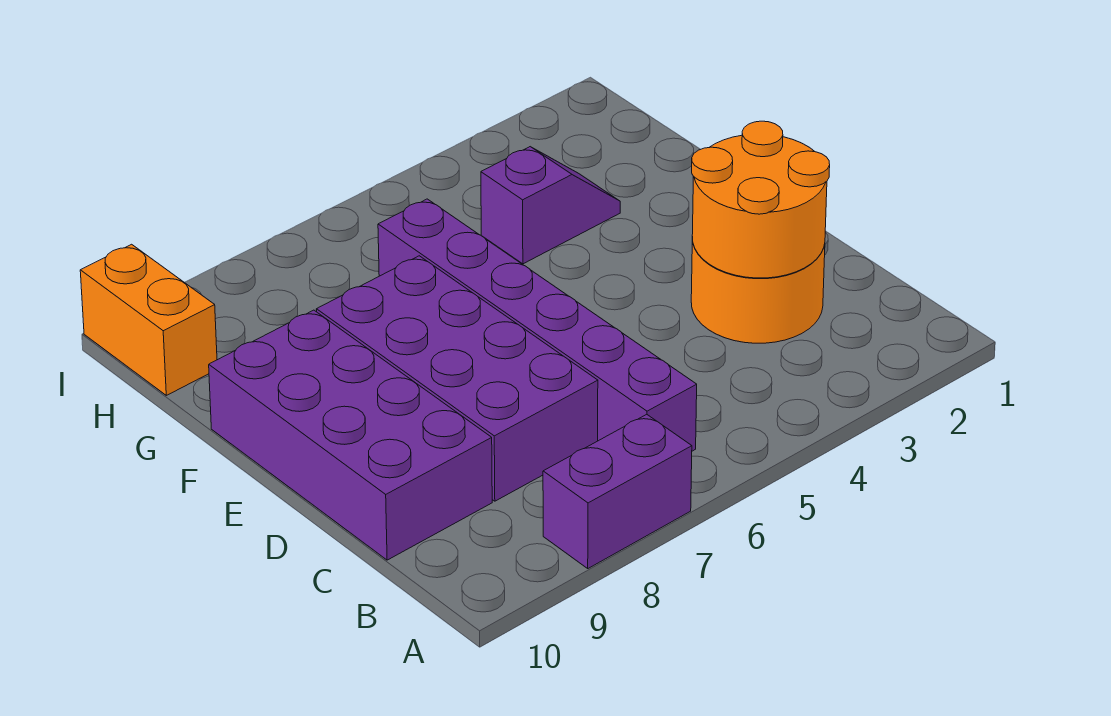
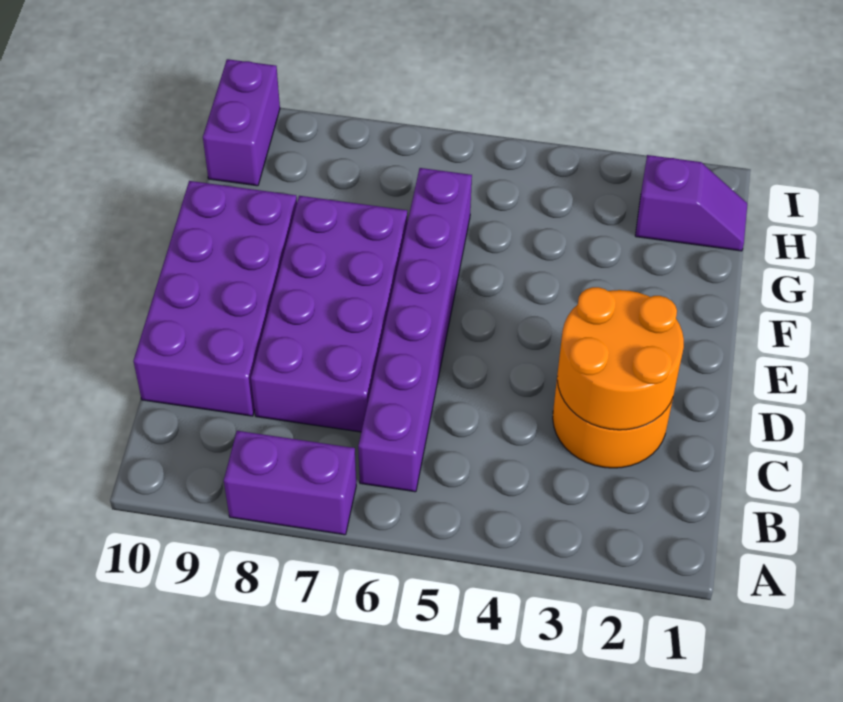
purple slope G3:G4 level 1 top 4 -> purple slope H1:H2 level 1 top 2
orange brick H10:I10 level 1 -> purple brick H10:I10 level 1

